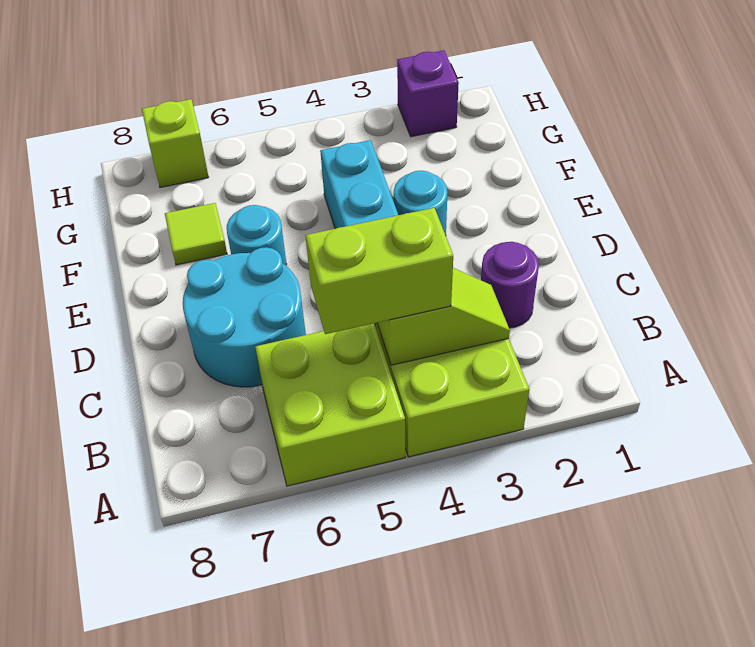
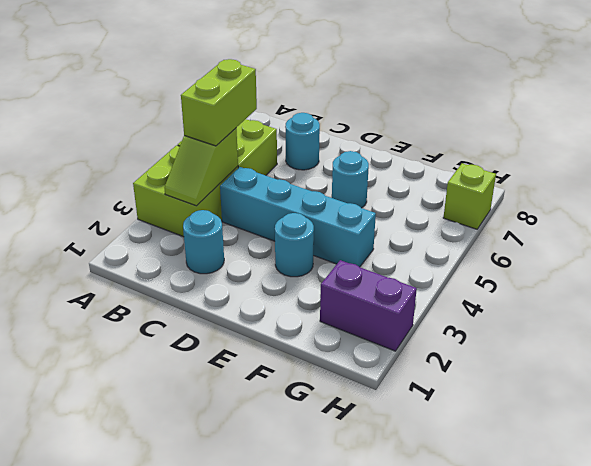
purple round brick C2 level 1 -> cyan round brick C2 level 1
cyan round brick C6:D7 level 1 -> cyan round brick C7 level 1
lime tile F7 level 1 -> none
purple brick H2 level 1 -> purple brick G2:H2 level 1

